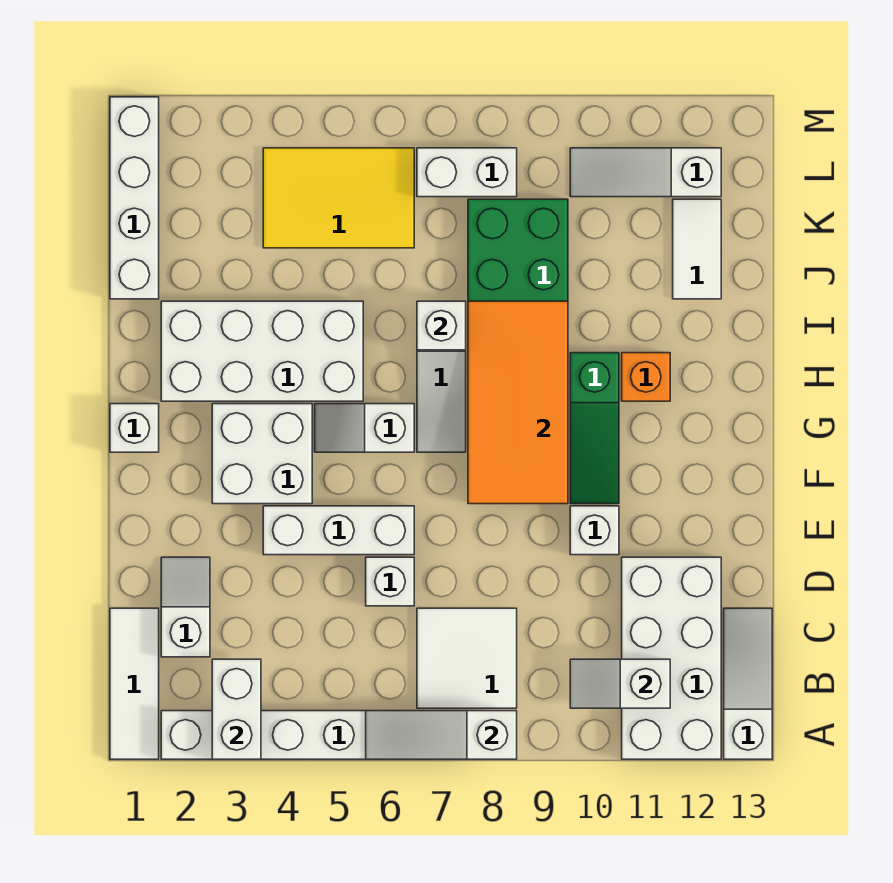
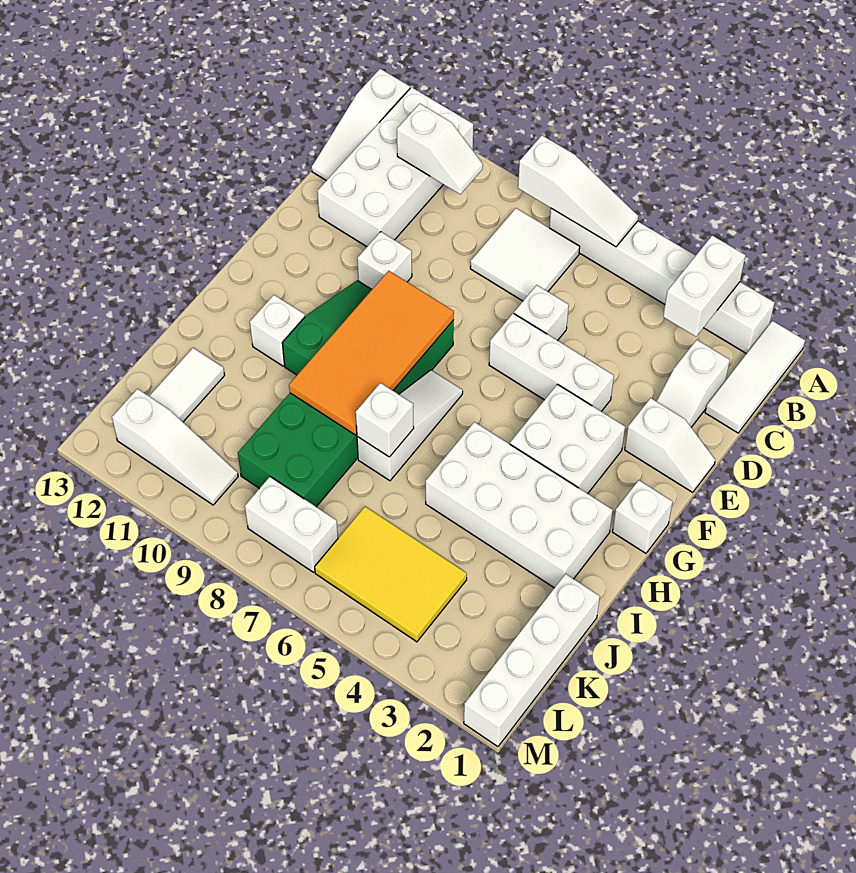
white slope G5:G6 level 1 top 6 -> white slope E1:E2 level 1 top 2
orange brick H11 level 1 -> white brick H11 level 1

